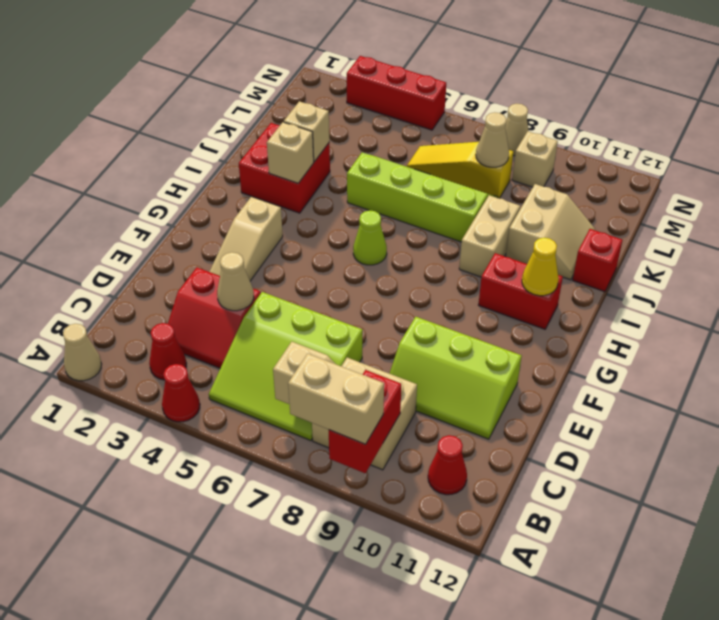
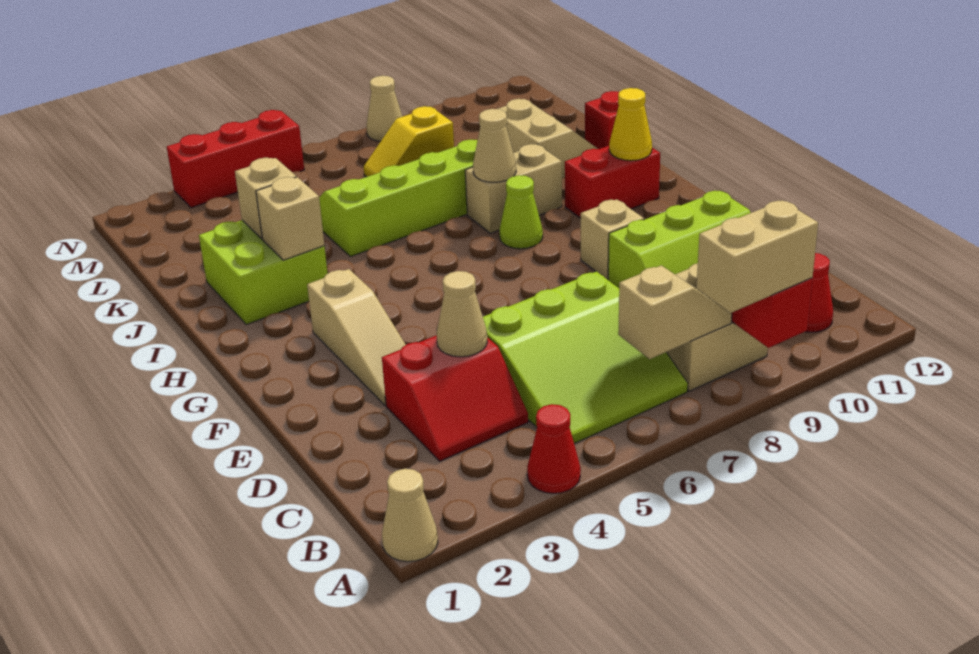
red cone B3 level 1 -> none
lime cone H6 level 1 -> lime cone H8 level 1
red brick I2:J3 level 1 -> lime brick I2:J3 level 1
tan brick I9:J9 level 1 -> tan brick I8:I9 level 1
yellow slope L6:L8 level 1 top 8 -> yellow slope L7:L8 level 1 top 8
tan cone L8 level 2 -> tan cone I8 level 2
tan brick M9 level 1 -> tan brick F9 level 1

